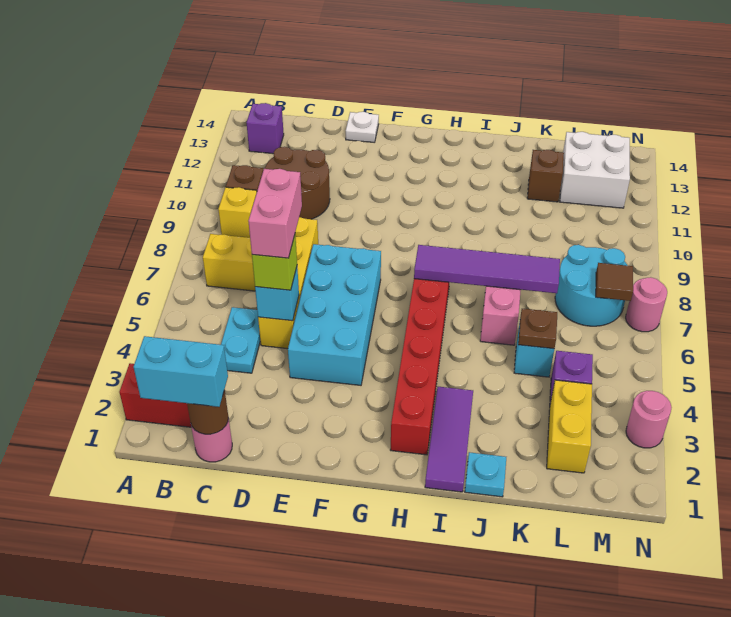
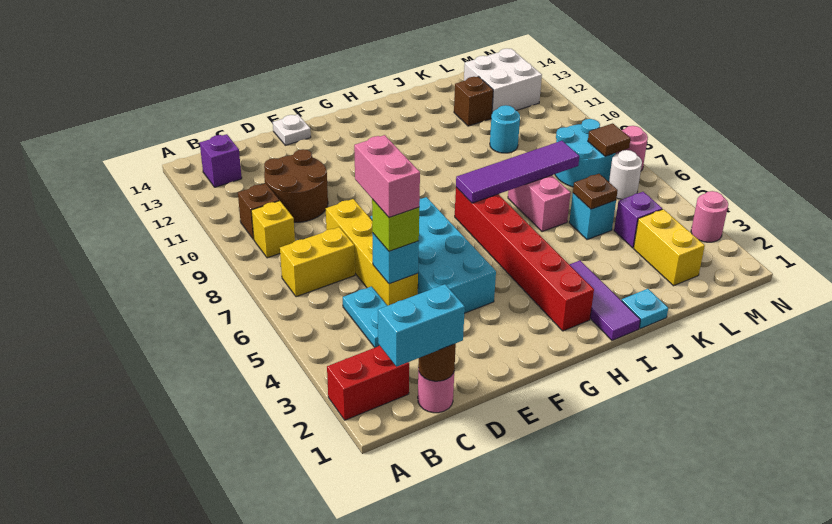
none -> cyan round brick K10 level 1
none -> white round brick M6 level 1

